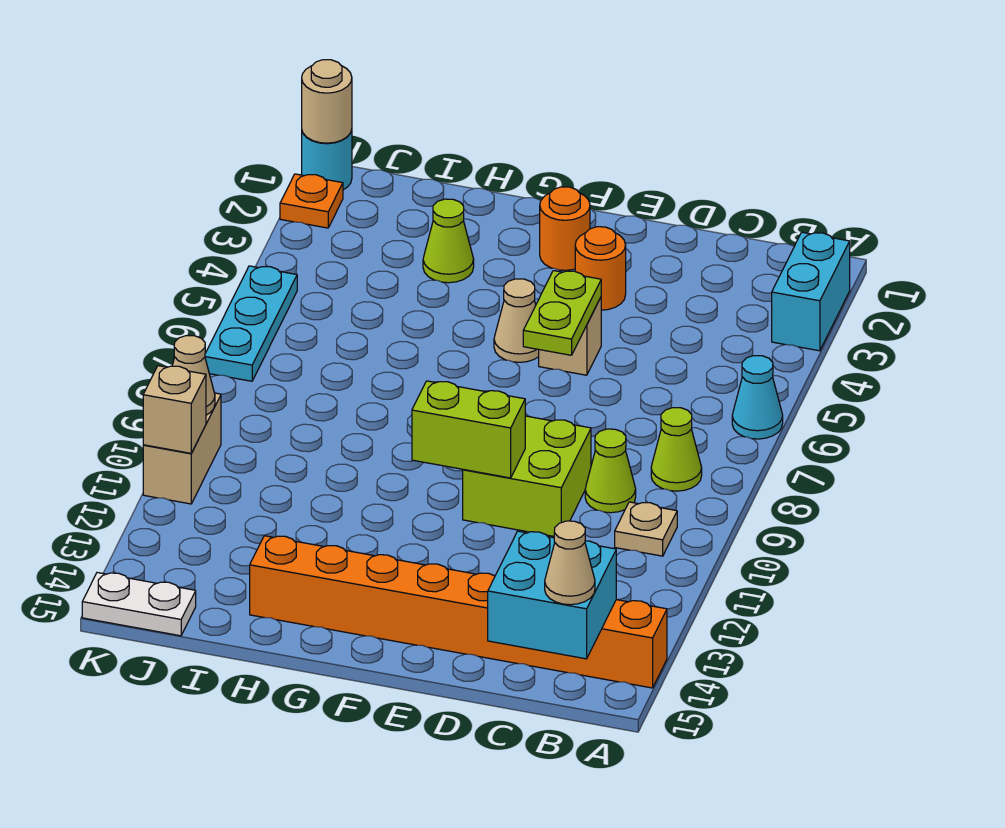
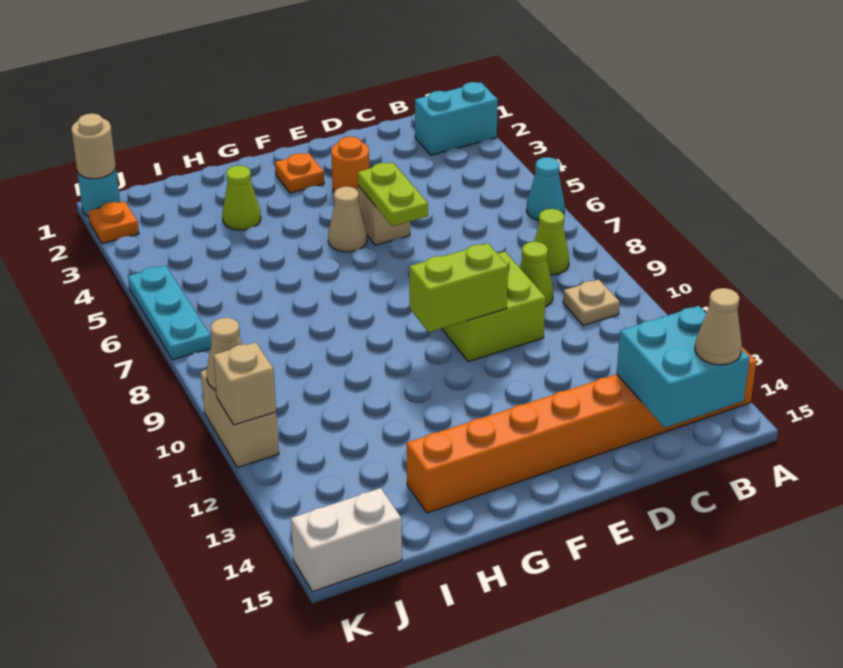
cyan brick A2:A3 level 1 -> cyan brick A2:B2 level 1
orange round brick F2 level 1 -> orange plate F2 level 1
white plate J15:K15 level 1 -> white brick J15:K15 level 1

